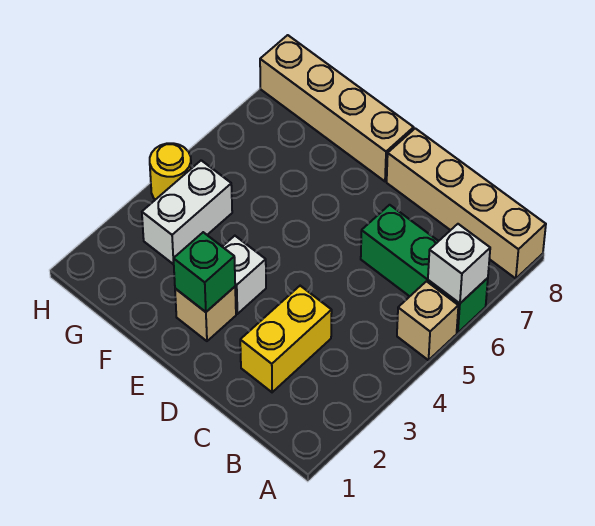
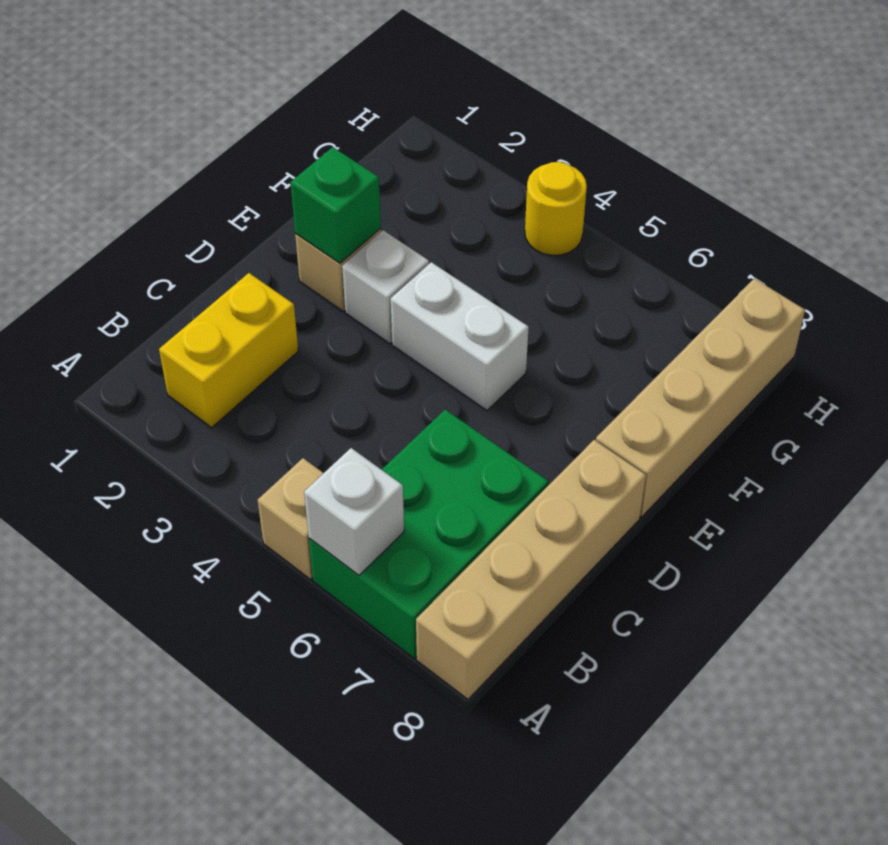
green brick A6:C6 level 1 -> green brick A6:C7 level 1
yellow brick C2:C3 level 1 -> yellow brick B2:C2 level 1
white brick G3:G4 level 1 -> white brick E4:E5 level 1

